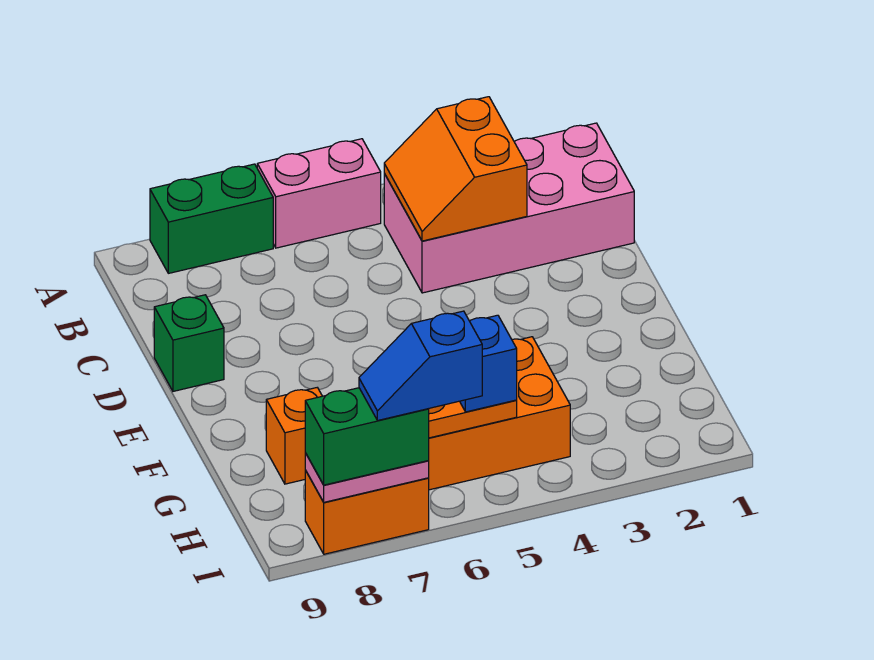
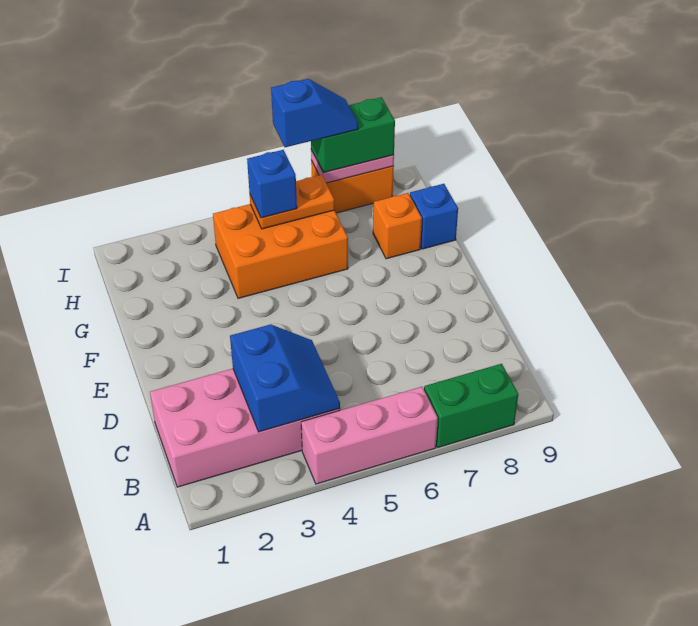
pink brick A5:A6 level 1 -> pink brick A4:A6 level 1
orange slope B3:C4 level 2 top 3 -> blue slope B3:C4 level 2 top 3
green brick D9 level 1 -> none
none -> blue brick G9 level 1

